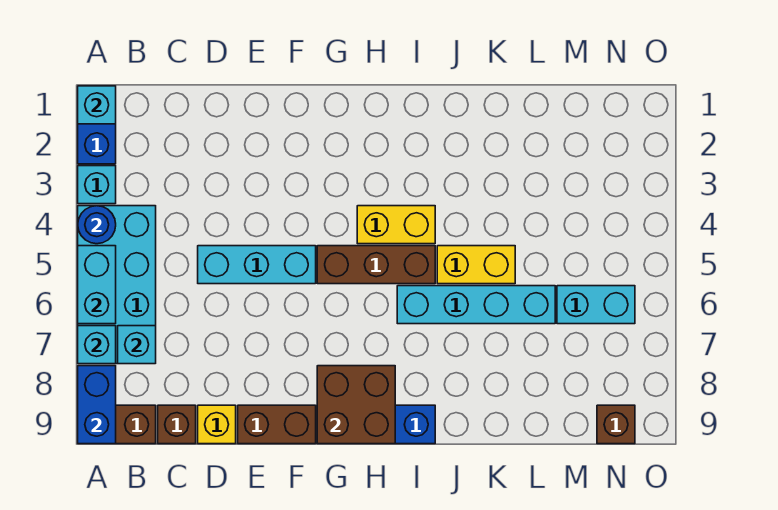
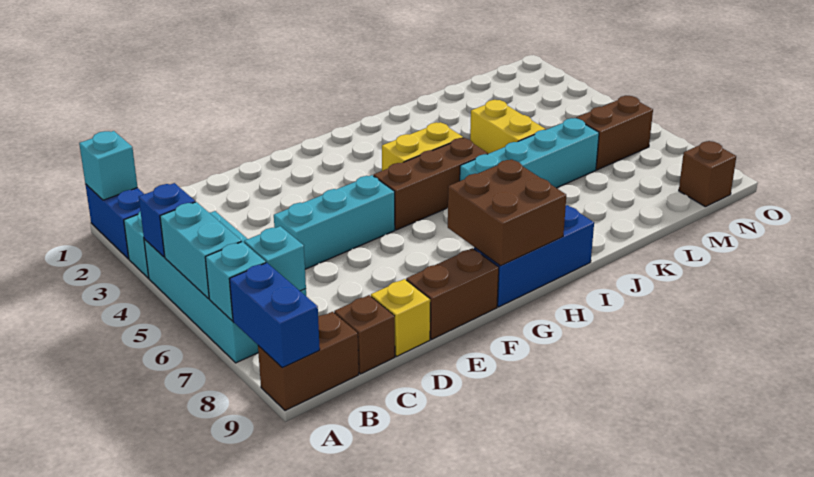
blue round brick A4 level 2 -> blue brick A4 level 2
yellow brick J5:K5 level 1 -> yellow brick K4:K5 level 1
cyan brick M6:N6 level 1 -> brown brick M6:N6 level 1

